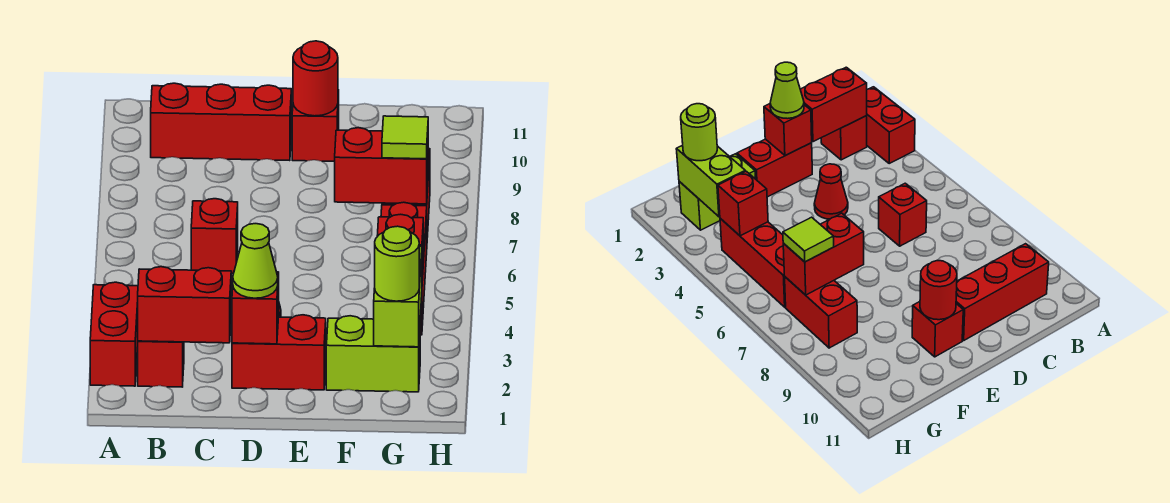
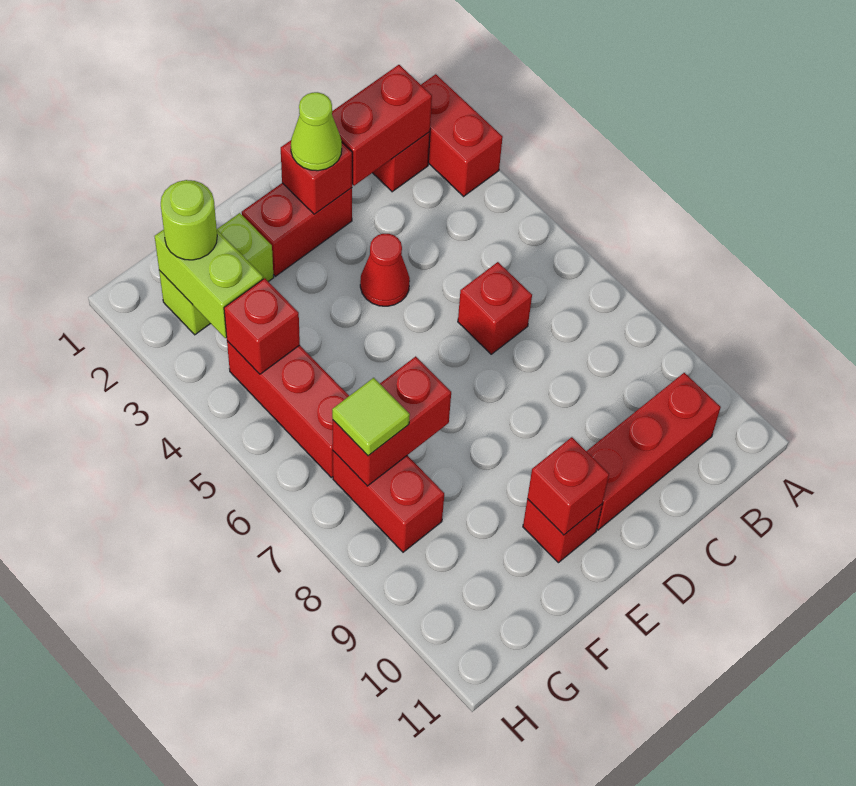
red round brick E10 level 2 -> red brick E10 level 2

